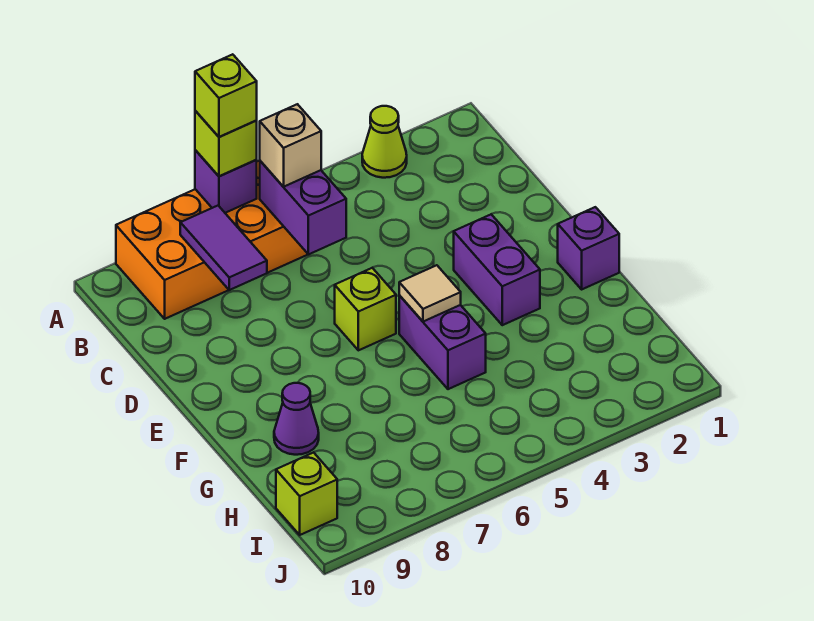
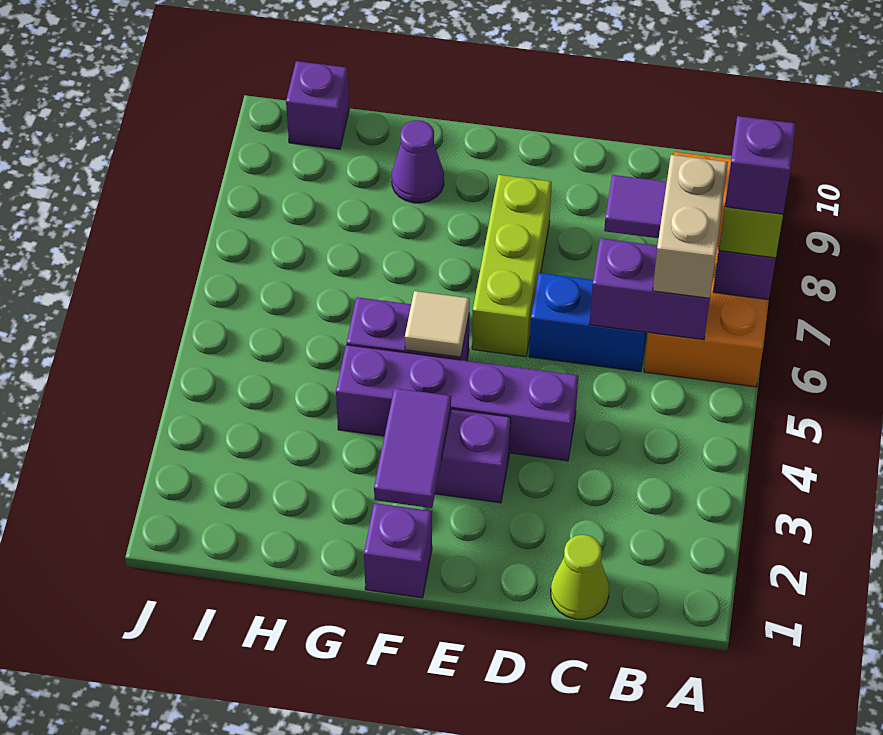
lime cone A3 level 1 -> lime cone C1 level 1
lime brick A7 level 4 -> purple brick A7 level 4
tan brick B6 level 3 -> tan brick B6:B7 level 3
none -> blue brick C6:D6 level 1
none -> purple brick D4:G4 level 1
lime brick E6 level 1 -> lime brick E6:E8 level 1
none -> purple tile F2:F3 level 2
lime brick I10 level 1 -> purple brick I10 level 1

